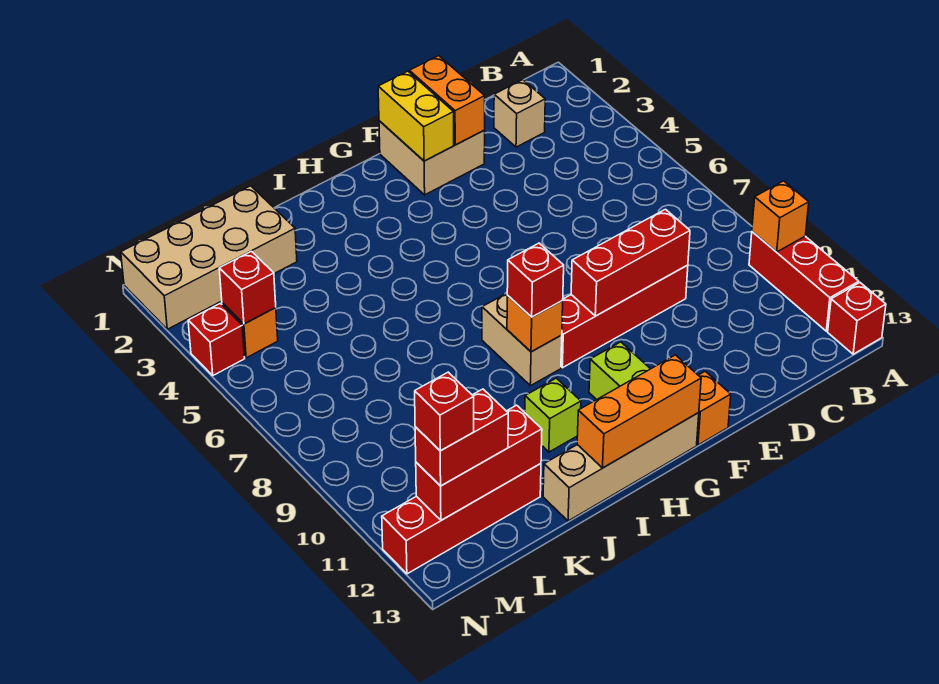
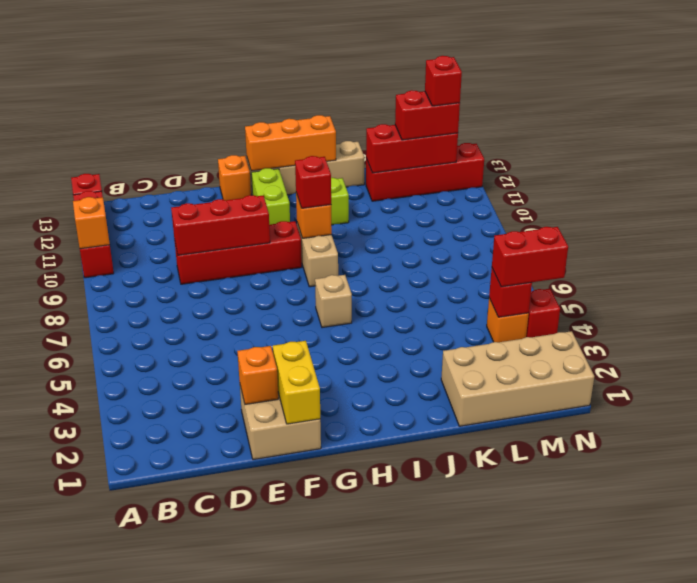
tan brick C2 level 1 -> tan brick H6 level 1
orange brick E1:E2 level 2 -> orange brick E2 level 2
none -> red brick M4:N4 level 3

